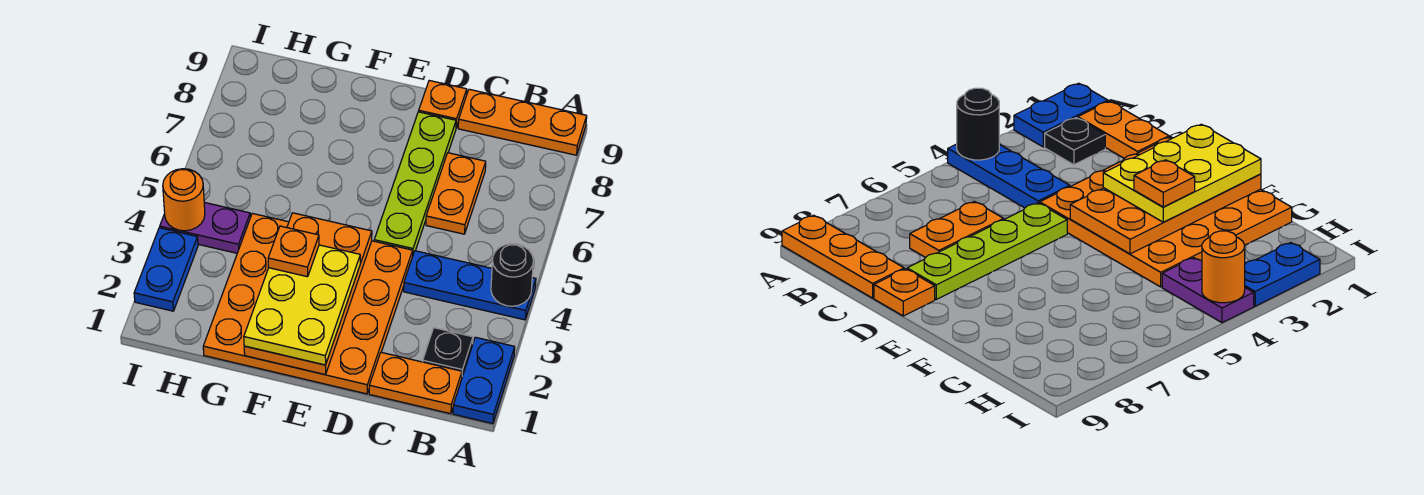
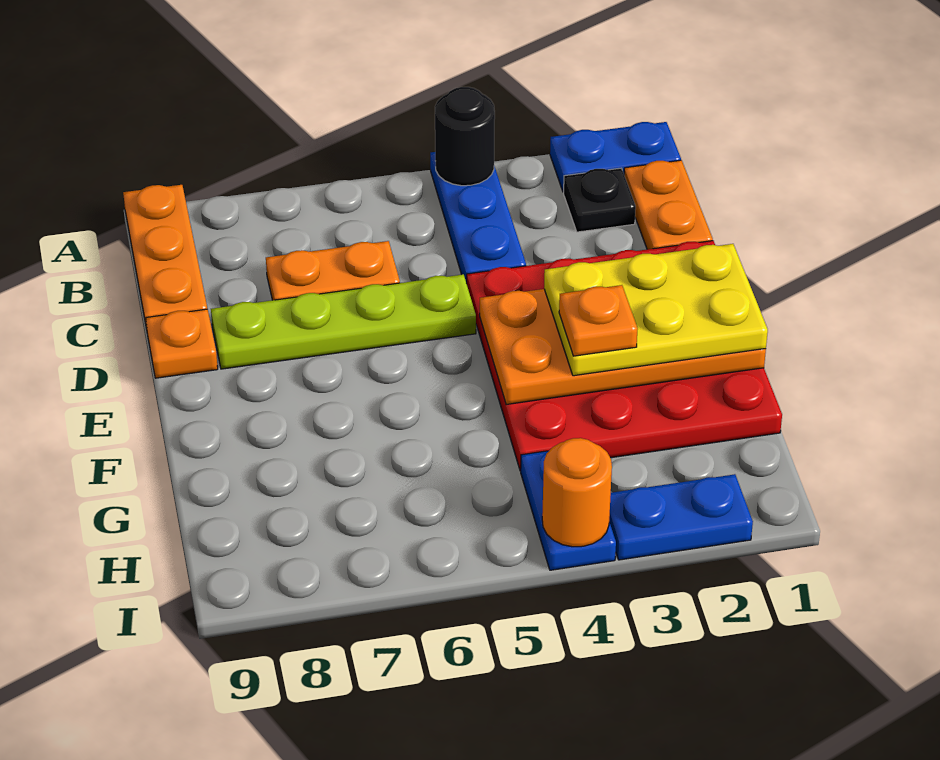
orange plate D1:G4 level 1 -> red plate D1:G4 level 1
purple plate H4:I4 level 1 -> blue plate H4:I4 level 1

